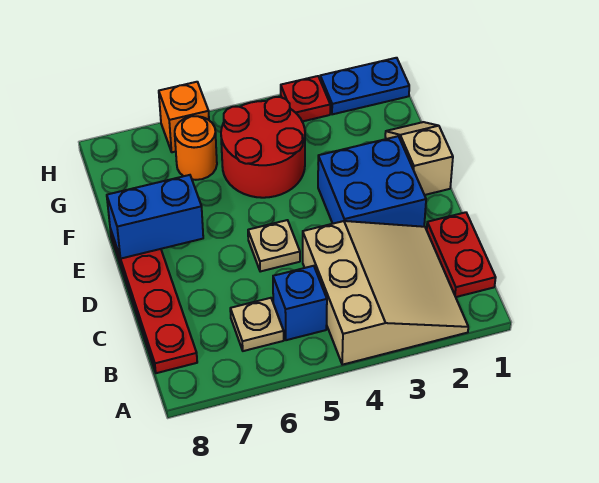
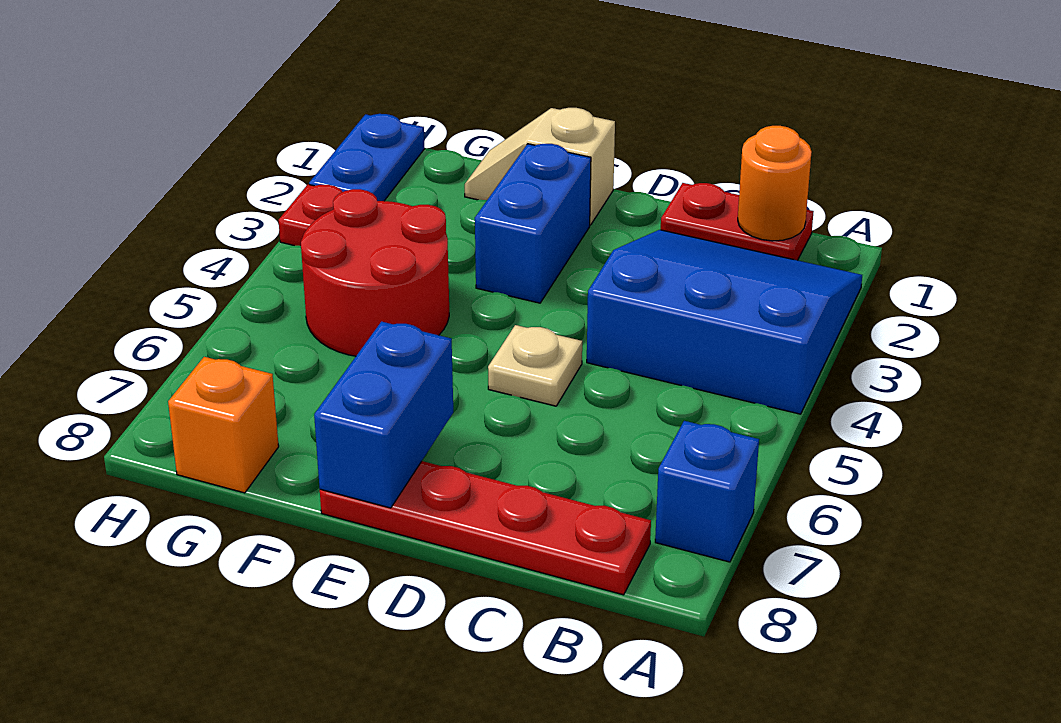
tan slope A2:C4 level 1 top 4 -> blue slope A2:C4 level 1 top 4
blue brick B5 level 1 -> blue brick A7 level 1
tan plate B6 level 1 -> none
blue brick D2:E3 level 1 -> blue brick E2:E3 level 1
orange round brick G6 level 1 -> orange round brick B1 level 2
orange brick H6 level 1 -> orange brick G8 level 1

